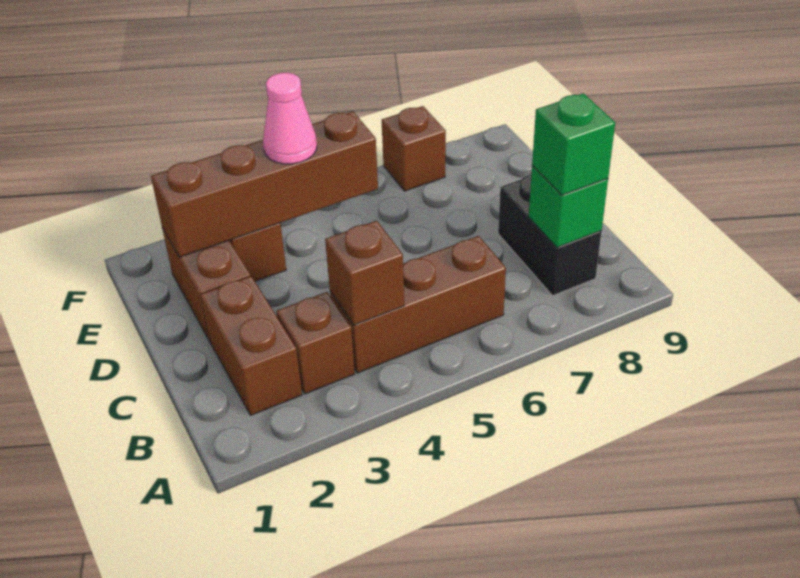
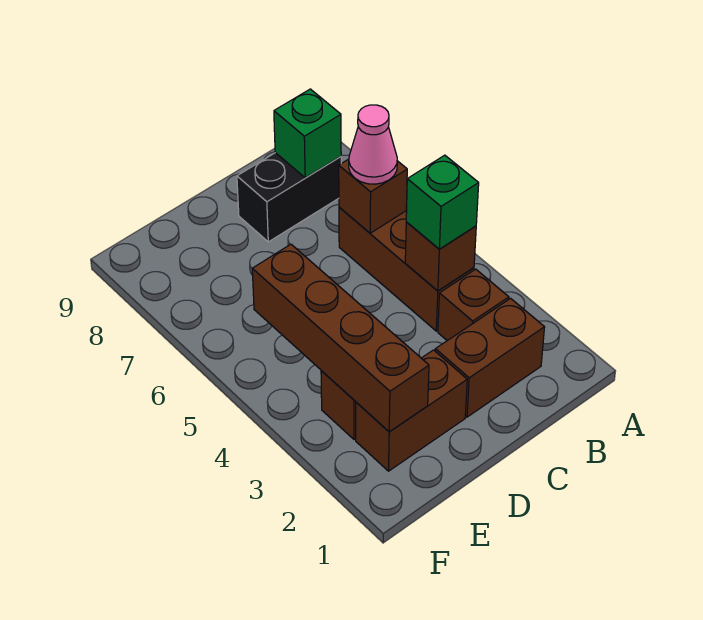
green brick B8 level 3 -> green brick B4 level 3
pink cone E4 level 3 -> pink cone B6 level 3
brown brick F7 level 1 -> brown brick B6 level 2

